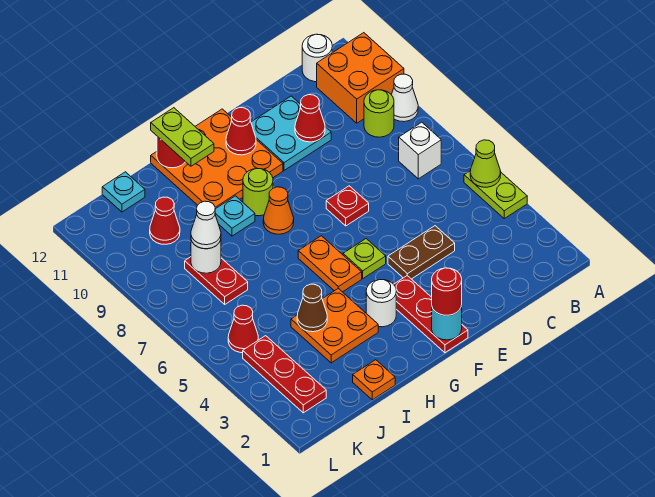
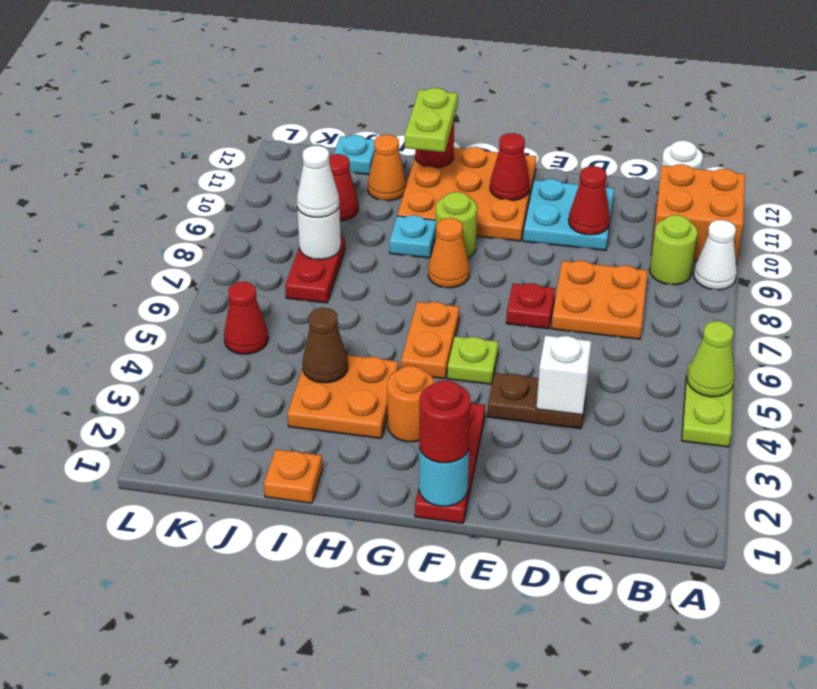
white brick B7 level 1 -> white brick D4 level 2
none -> orange plate C7:D8 level 1
white round brick G3 level 1 -> orange round brick G3 level 1
none -> orange cone I11 level 1
red plate K2:K4 level 1 -> none

